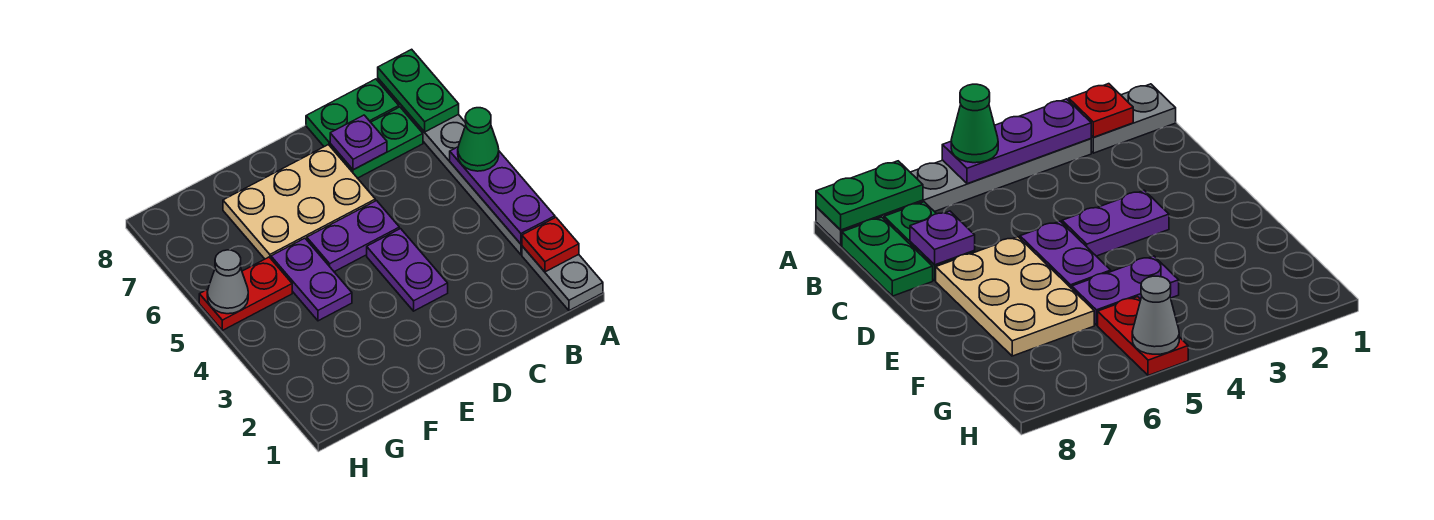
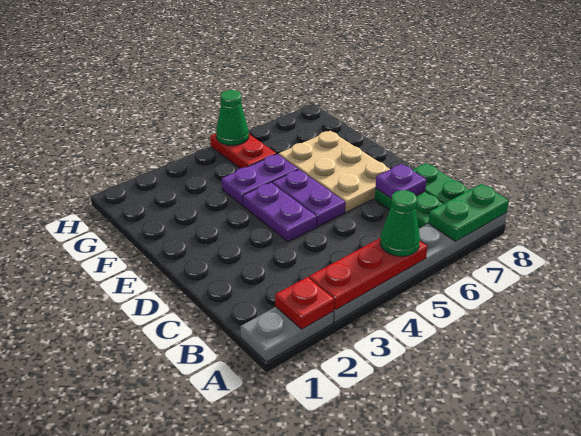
purple plate A3:A5 level 2 -> red plate A3:A5 level 2
purple plate D3:D4 level 1 -> purple plate D4:E4 level 1
grey cone H5 level 2 -> green cone H5 level 2

